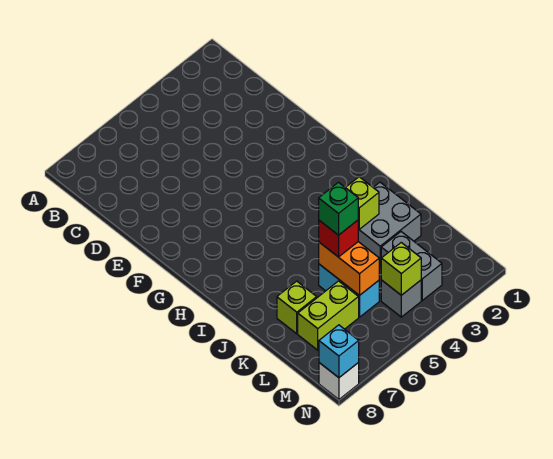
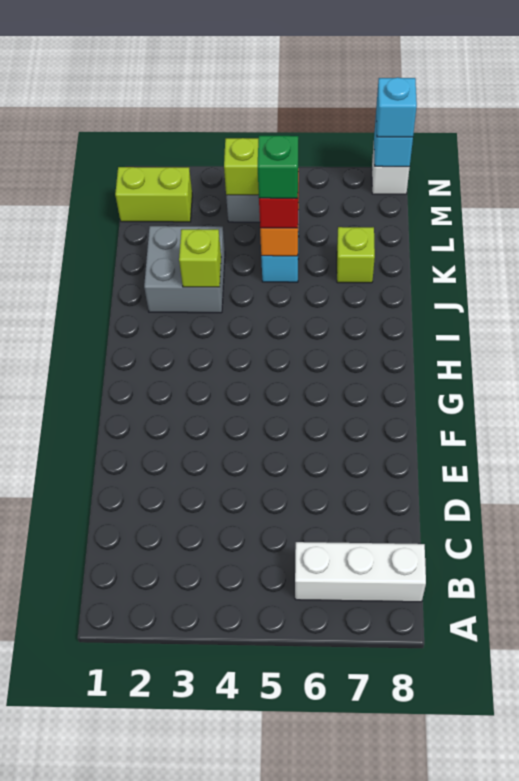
none -> white brick B6:B8 level 1
grey brick L3:M3 level 1 -> none
lime brick L6:L7 level 1 -> lime brick M1:M2 level 1
none -> cyan brick N8 level 3

